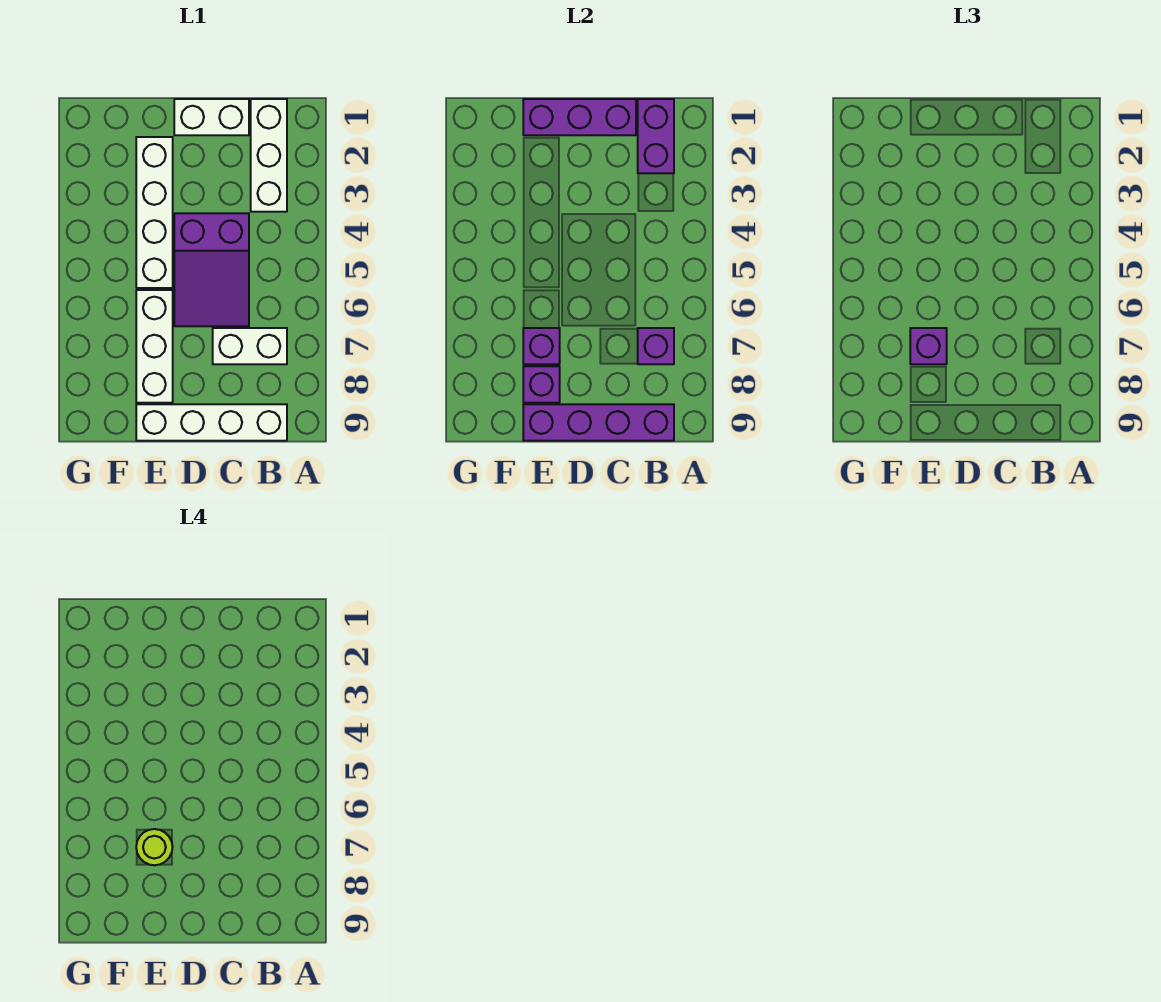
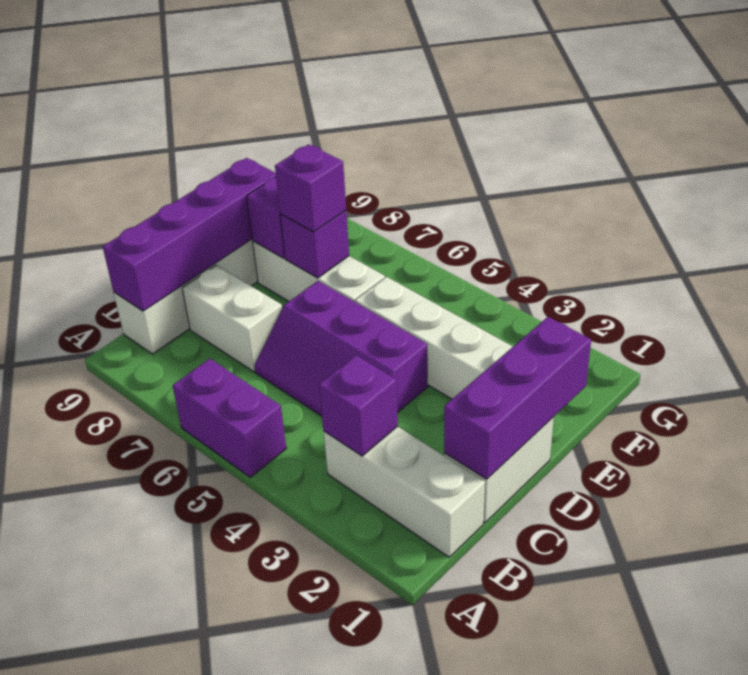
purple brick B1:B2 level 2 -> purple brick A5:A6 level 1
white brick B7:C7 level 1 -> white brick C7:C8 level 1
purple brick B7 level 2 -> purple brick B3 level 2
purple slope C4:D6 level 1 top 4 -> purple slope C4:D6 level 1 top D
lime round brick E7 level 4 -> none

